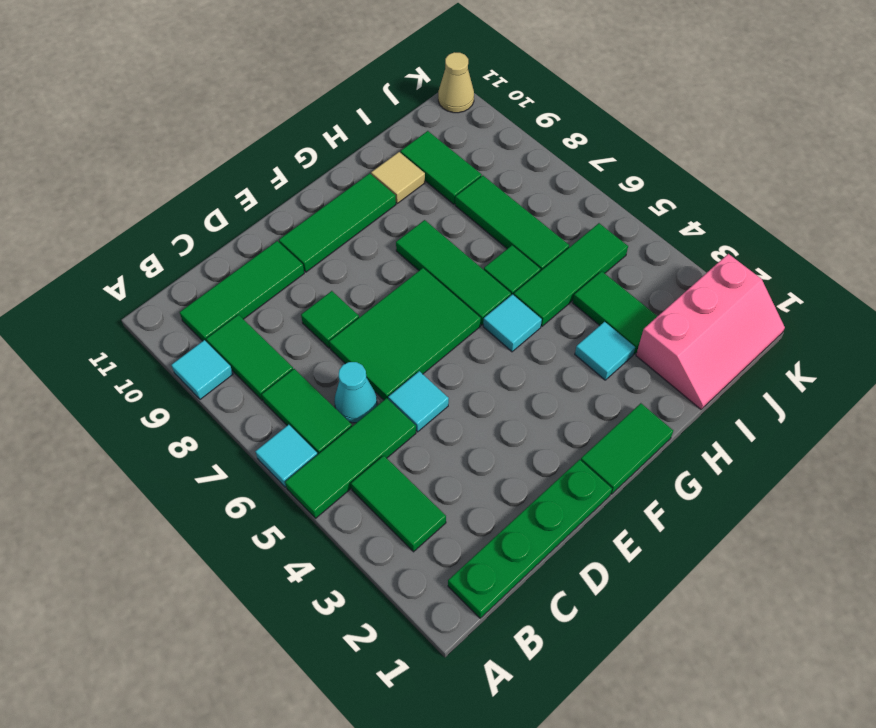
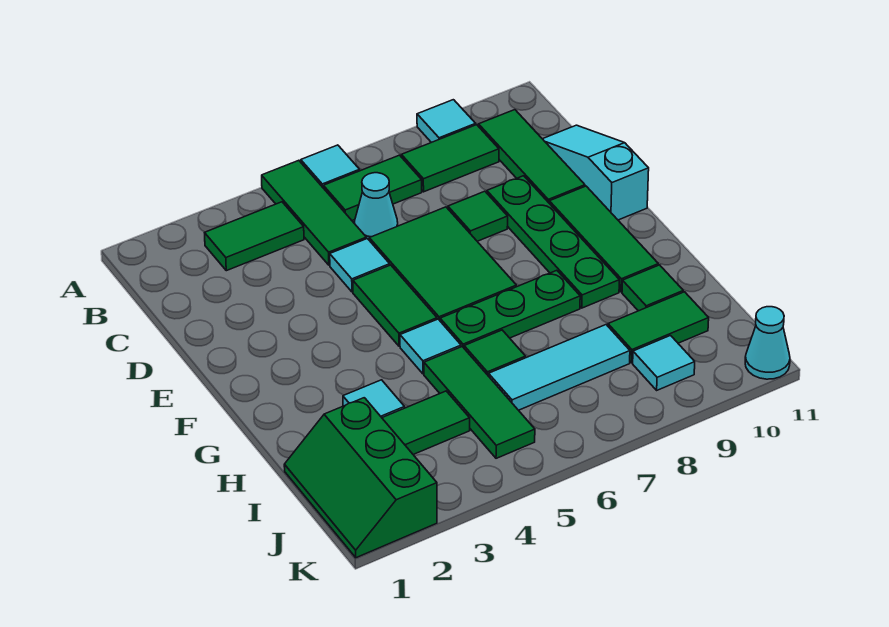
green plate B1:E1 level 1 -> green plate D9:G9 level 1
none -> cyan slope C11:E11 level 1 top E
green tile F1:G1 level 1 -> green tile E5:F5 level 1
green tile G6:G8 level 1 -> green plate G6:G8 level 1
tan tile H10 level 1 -> green tile H10 level 1
pink slope I1:K2 level 1 top 2 -> green slope I1:K2 level 1 top 2
green tile I6:I8 level 1 -> cyan tile I6:I8 level 1
none -> cyan tile J9 level 1
tan cone K11 level 1 -> cyan cone K11 level 1

